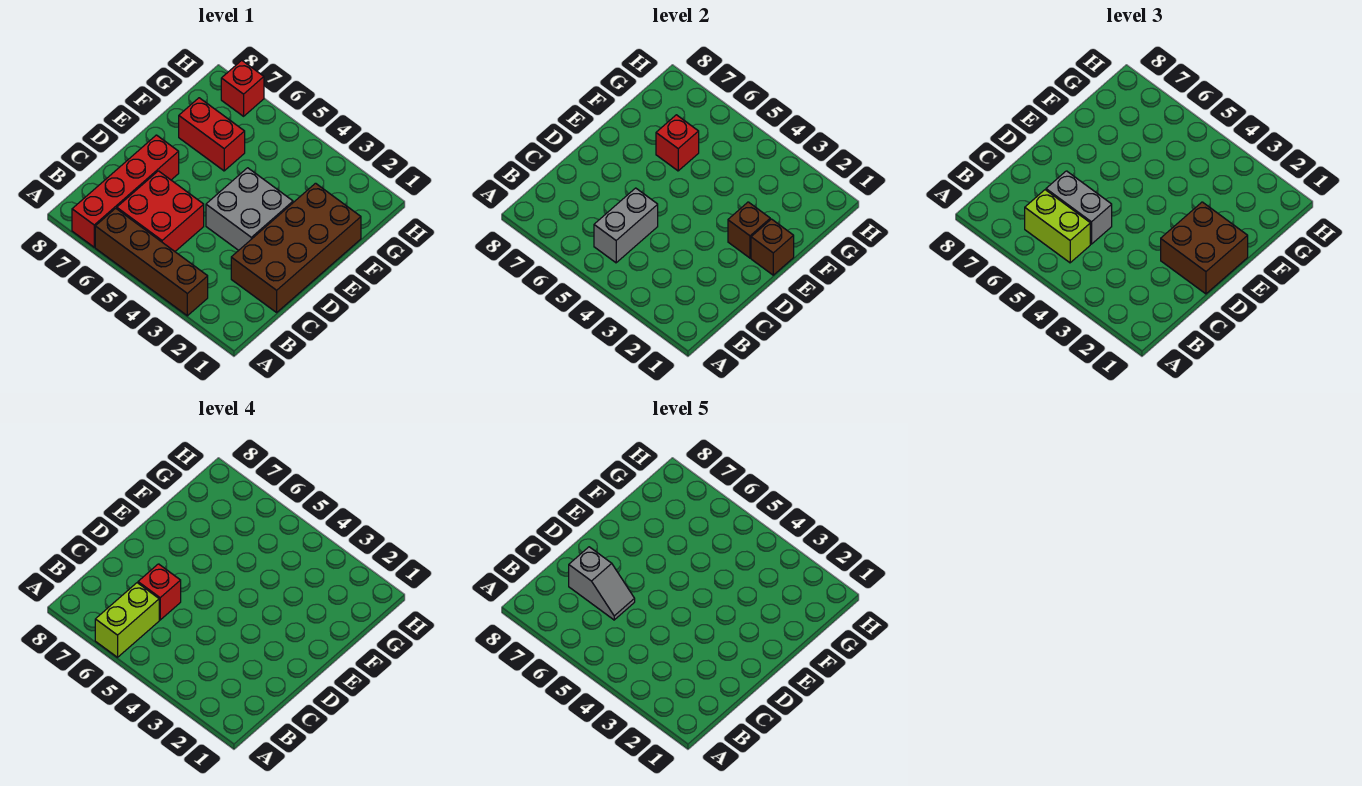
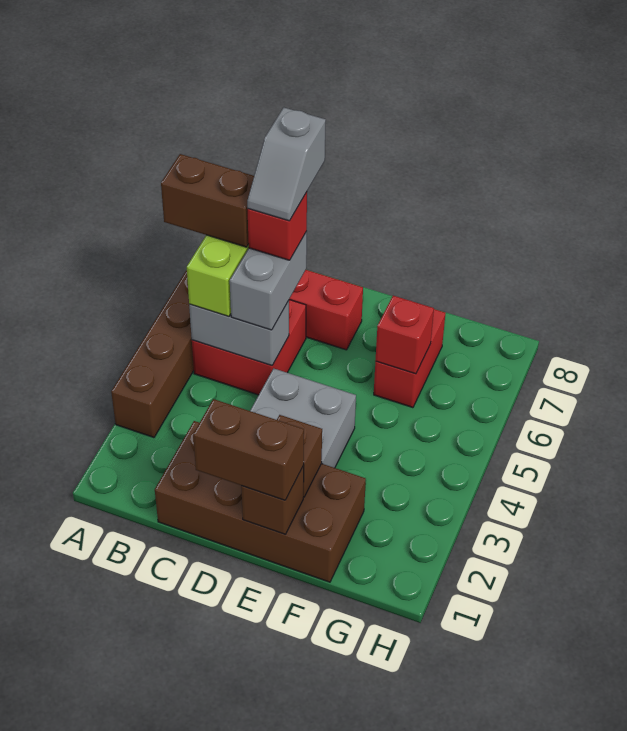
lime brick A6:B6 level 4 -> brown brick A6:B6 level 4
brown brick D1:E2 level 3 -> brown brick D1:E1 level 3
red brick H7 level 1 -> none

